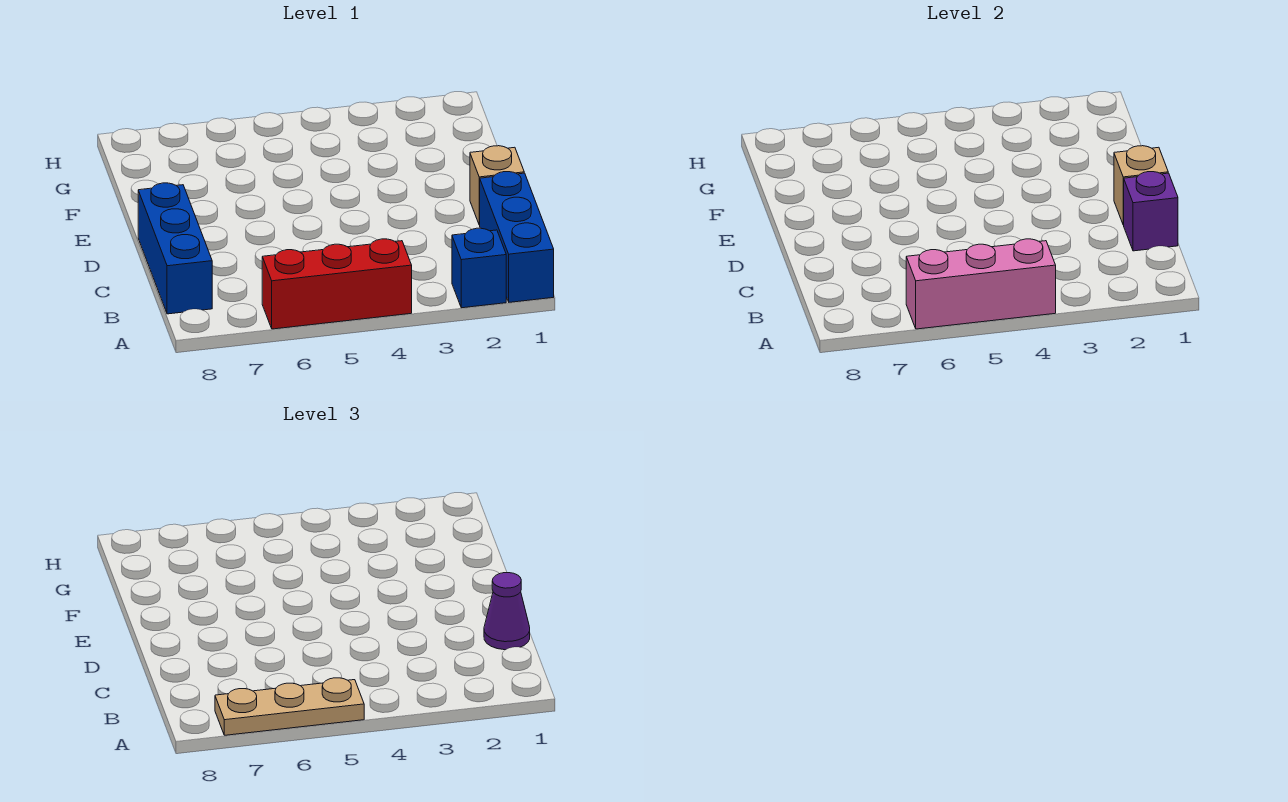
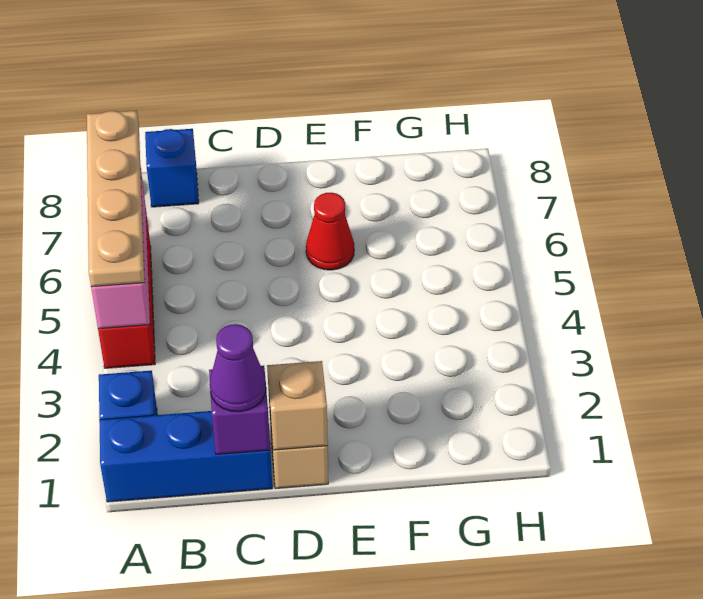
tan plate A5:A7 level 3 -> tan plate A4:A7 level 3
blue brick B8:D8 level 1 -> blue brick B8 level 1
none -> red cone E6 level 1

